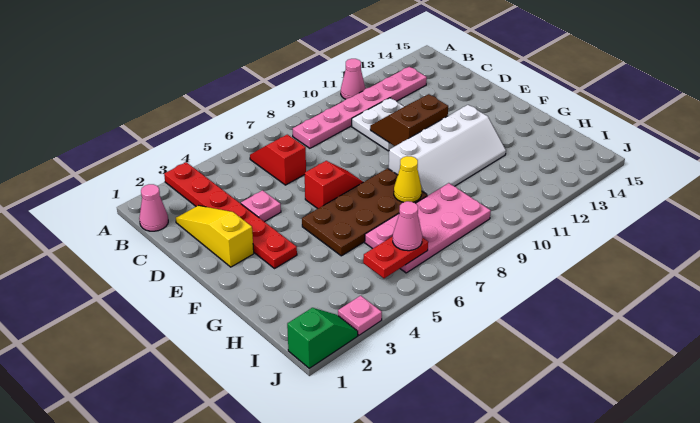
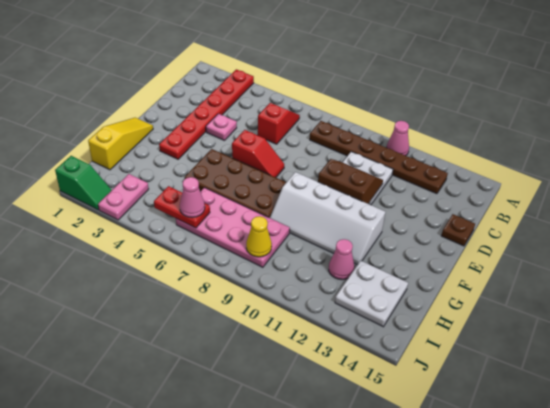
pink cone B1 level 1 -> pink cone H12 level 1
pink plate B8:B13 level 1 -> brown plate B8:B13 level 1
yellow slope C2:E2 level 1 top E -> yellow slope F1:H1 level 1 top H
none -> brown plate D15 level 1
yellow cone G8 level 2 -> yellow cone I9 level 2
none -> white plate H13:I14 level 1
pink plate J3 level 1 -> pink plate I3:J3 level 1

